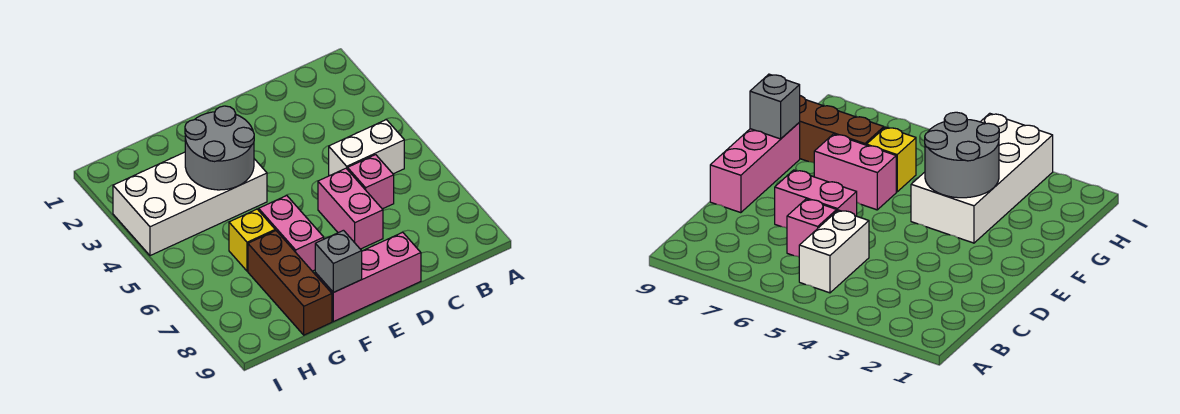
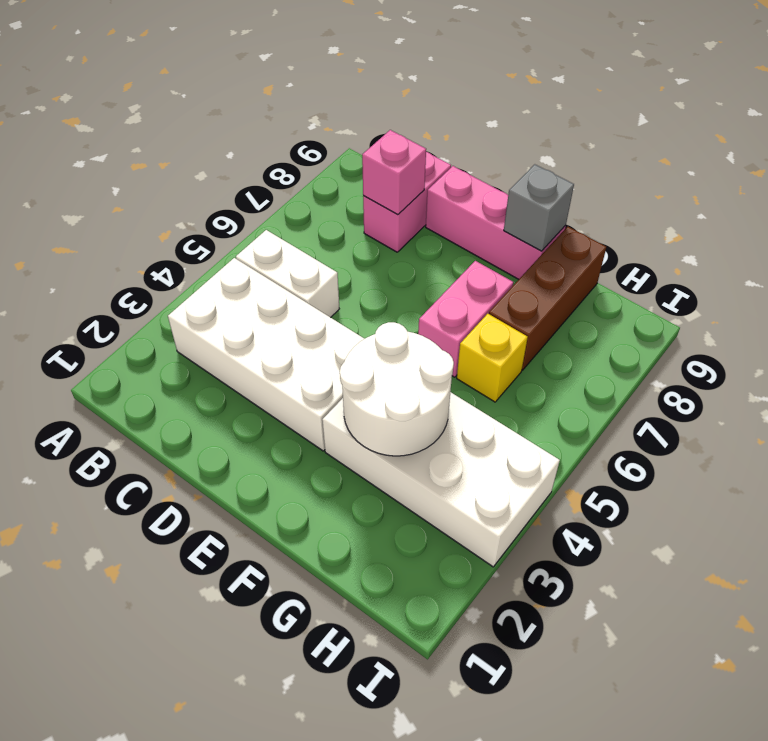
none -> white brick B3:E4 level 1
pink brick C6 level 1 -> pink brick C8 level 2
pink brick D6:D7 level 1 -> pink brick C8:C9 level 1
grey round brick F3:G4 level 2 -> white round brick F3:G4 level 2

